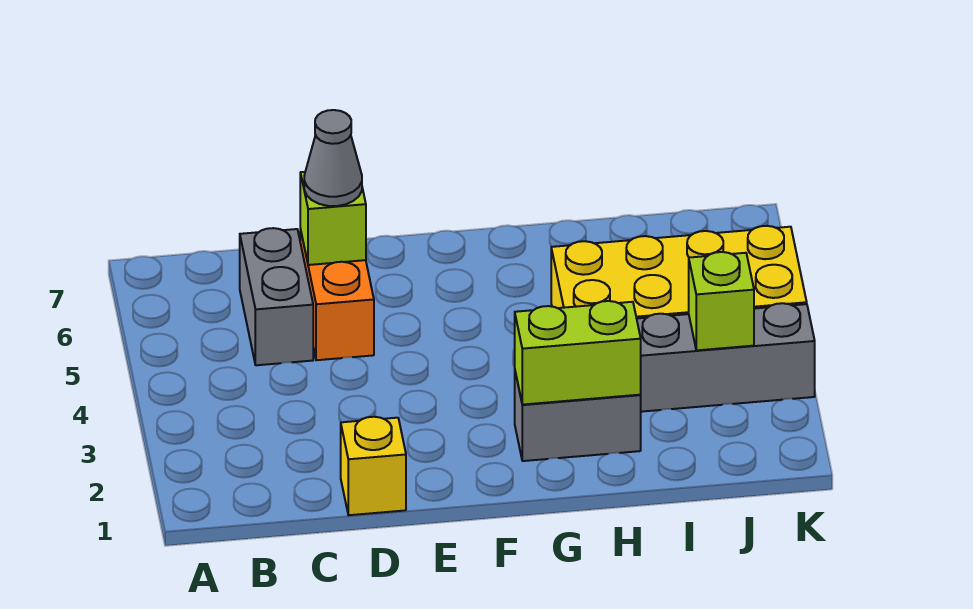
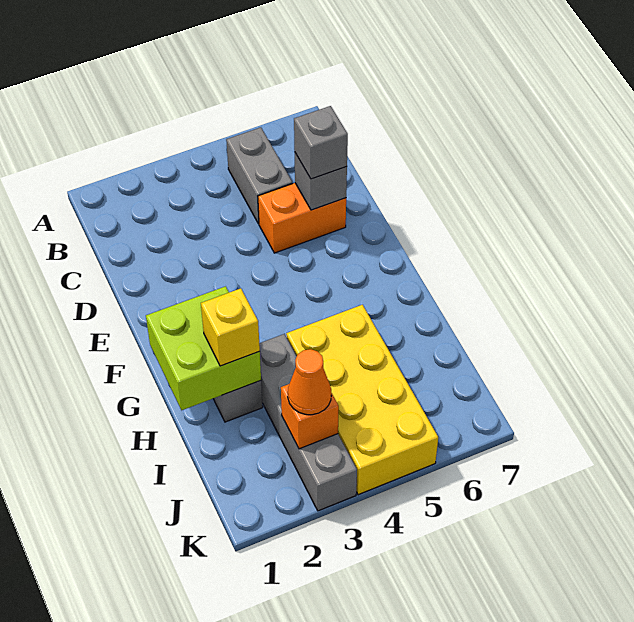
grey brick C5:C6 level 1 -> grey brick B5:C5 level 1
yellow brick D1 level 1 -> yellow brick H2 level 3
lime brick D6 level 2 -> grey brick D6 level 2
grey cone D6 level 3 -> grey brick D6 level 3
lime brick G2:H2 level 2 -> lime brick G1:H2 level 2
lime brick J3 level 2 -> orange brick J3 level 2
none -> orange cone J3 level 3

